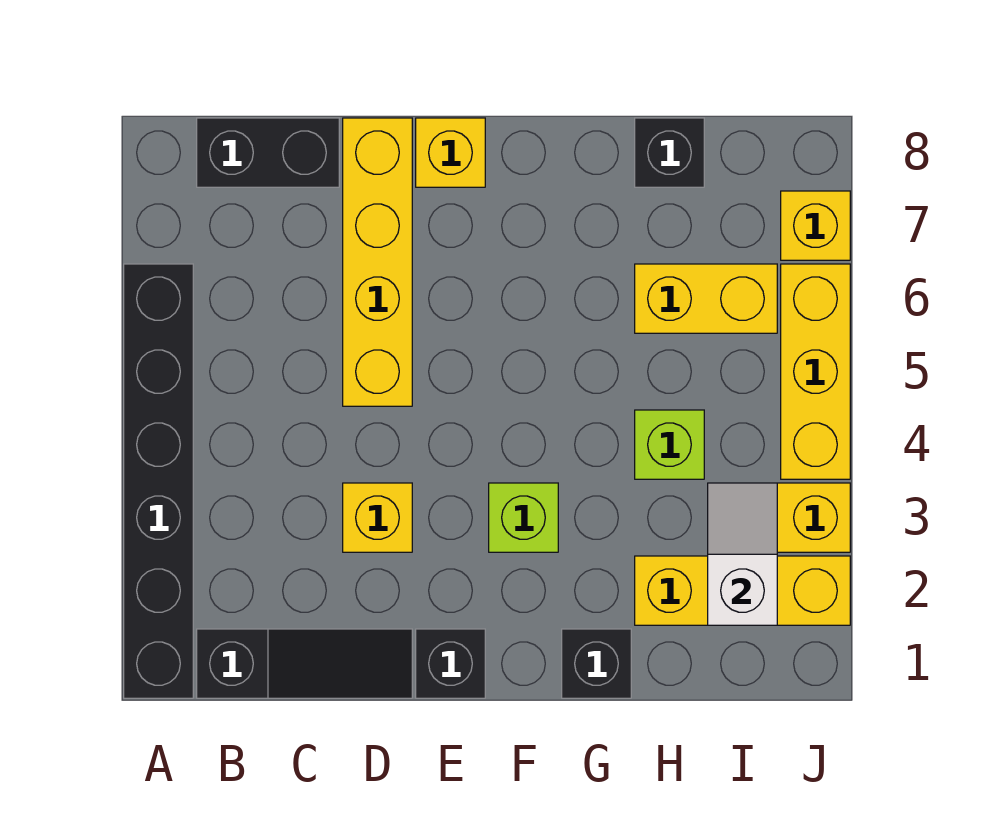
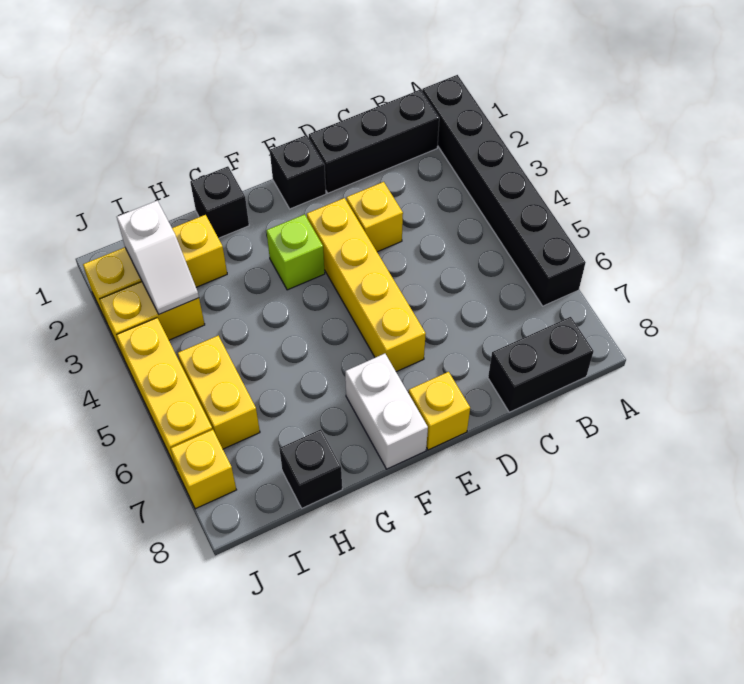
black slope B1:D1 level 1 top B -> black brick B1:D1 level 1
yellow brick D5:D8 level 1 -> yellow brick E3:E6 level 1
none -> white brick F7:F8 level 1
lime brick H4 level 1 -> none
yellow brick H6:I6 level 1 -> yellow brick I5:I6 level 1

